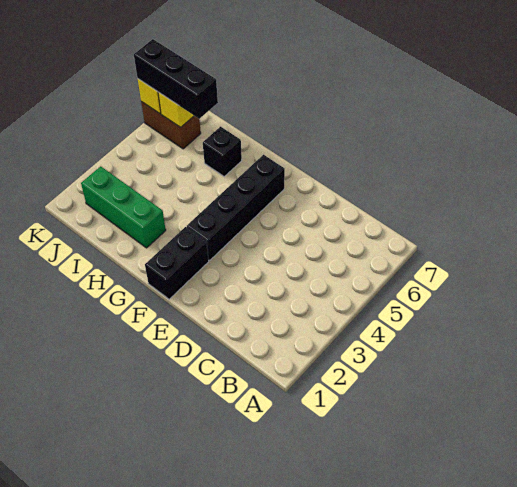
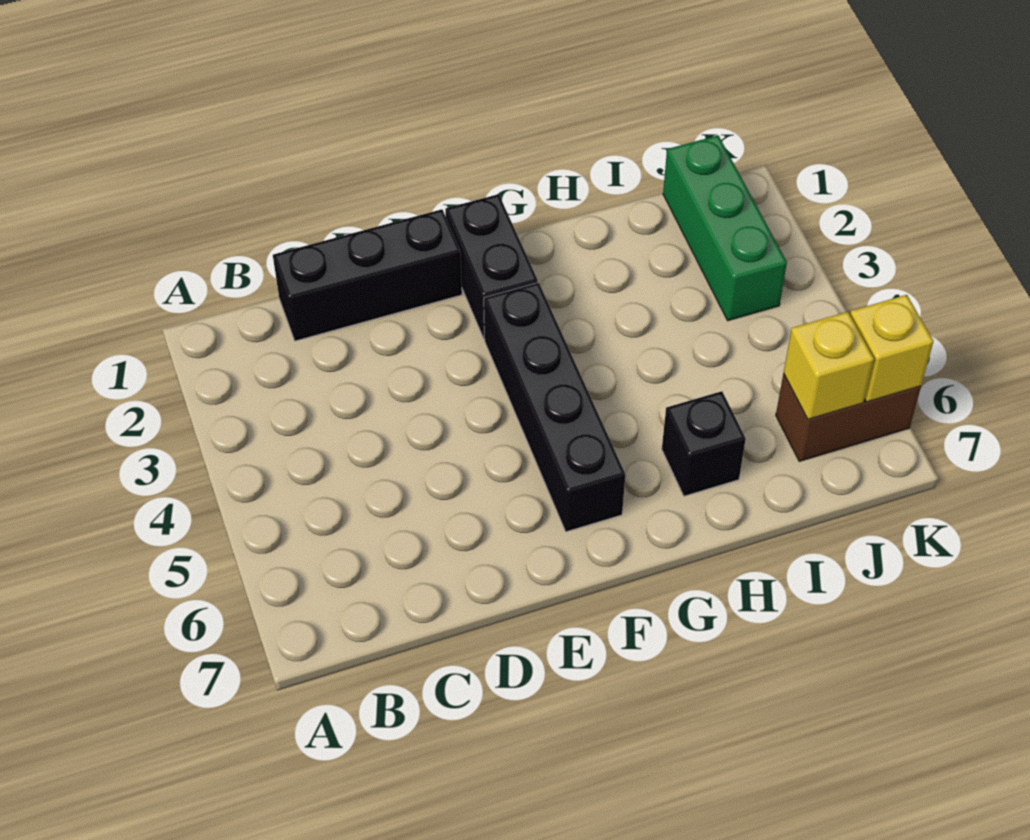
green brick H2:J2 level 1 -> green brick J1:J3 level 1
black brick I6:K6 level 3 -> black brick C1:E1 level 1

